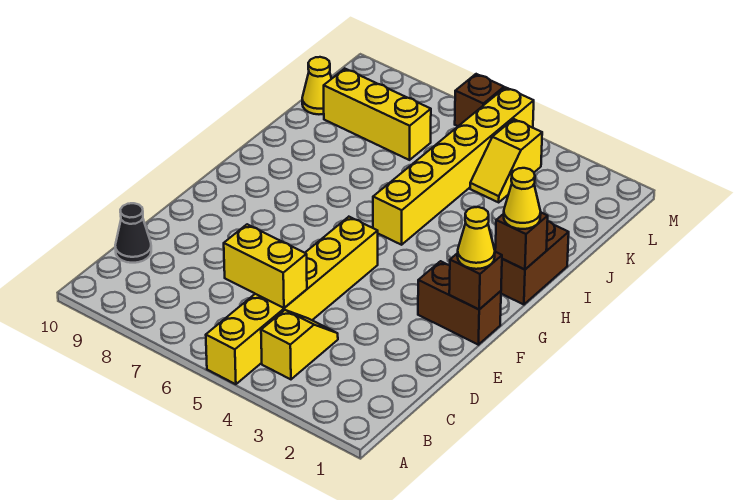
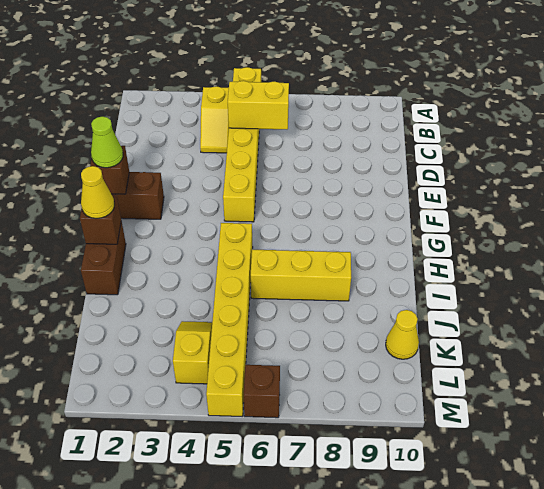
black cone C10 level 1 -> none
yellow cone F1 level 3 -> lime cone F1 level 3
yellow brick K7:K9 level 1 -> yellow brick I6:I8 level 1

